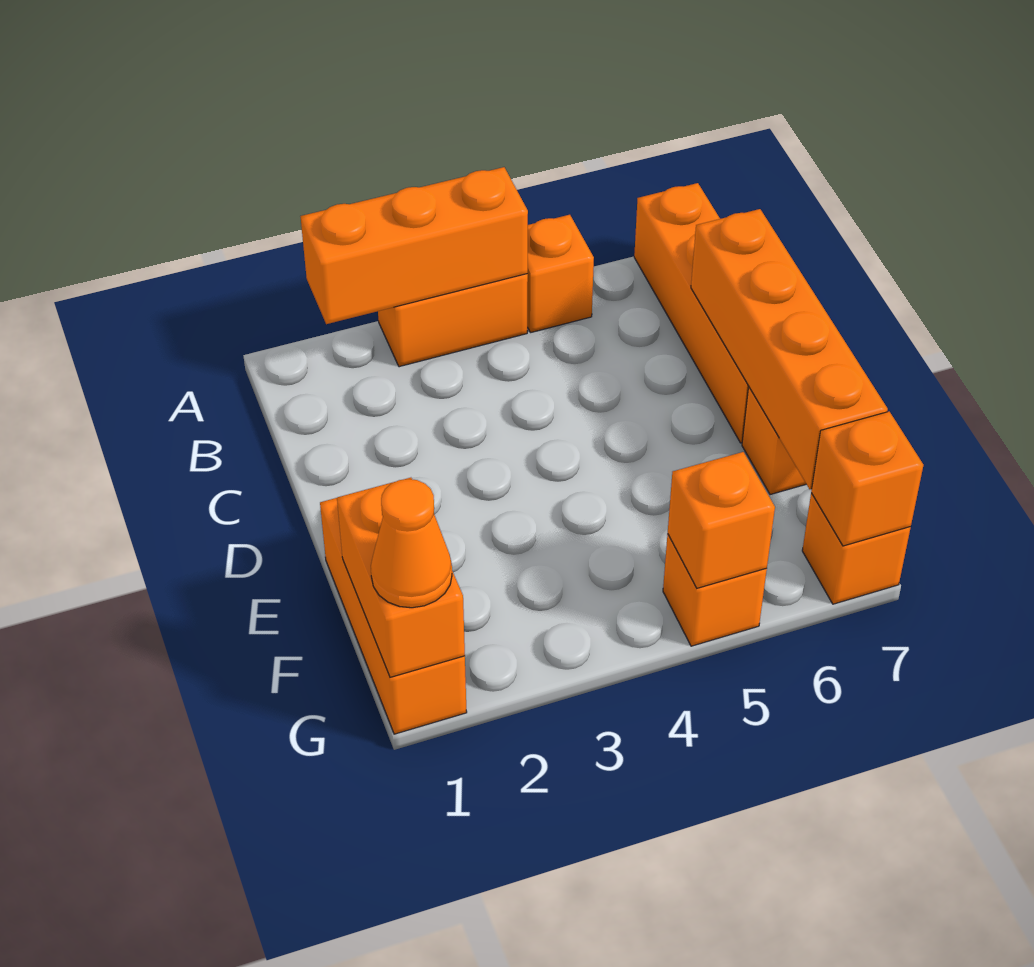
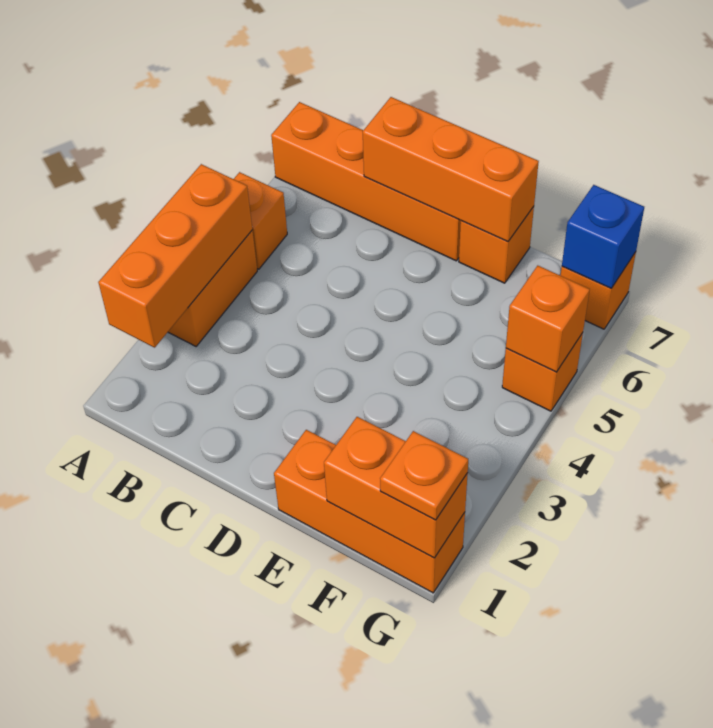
orange brick C7:F7 level 2 -> orange brick C7:E7 level 2
orange cone G1 level 3 -> orange plate G1 level 3
orange brick G7 level 2 -> blue brick G7 level 2

